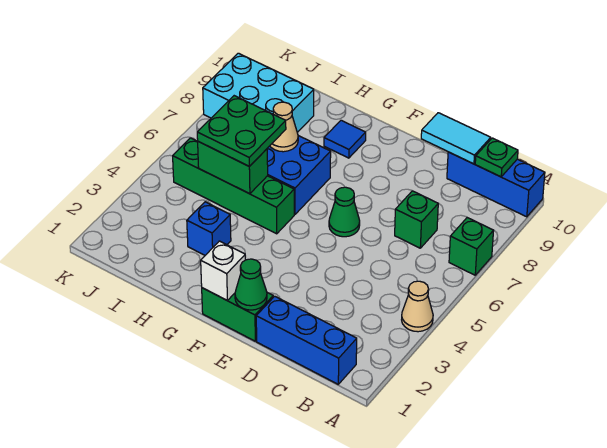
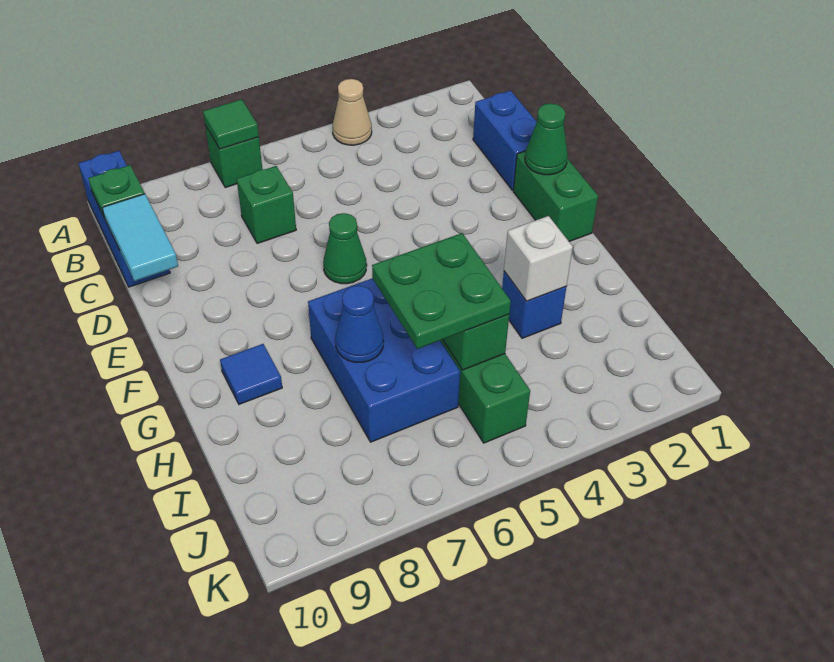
none -> green tile A7 level 2
blue brick B1:D1 level 1 -> blue brick C1:D1 level 1
white brick F1 level 2 -> white brick H3 level 2
tan cone H7 level 2 -> blue cone H7 level 2
cyan brick I8:K9 level 1 -> none

